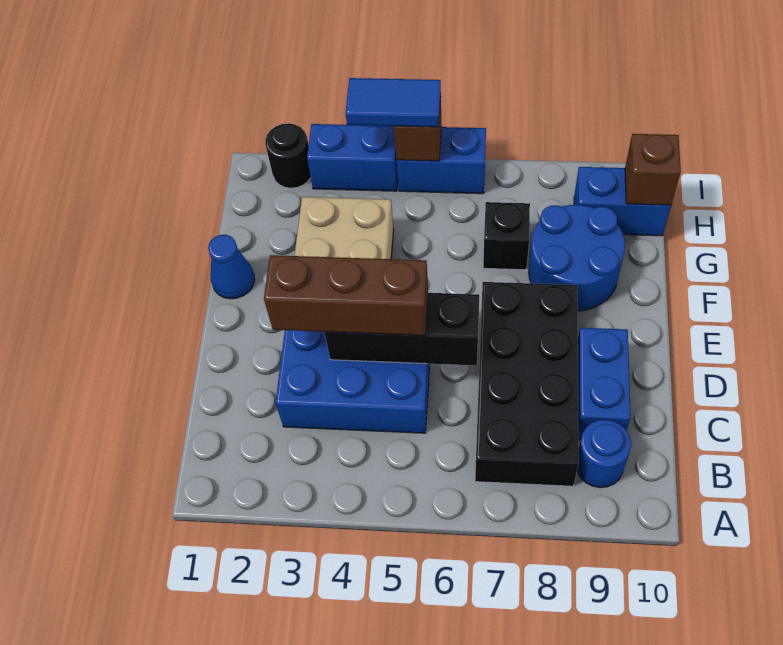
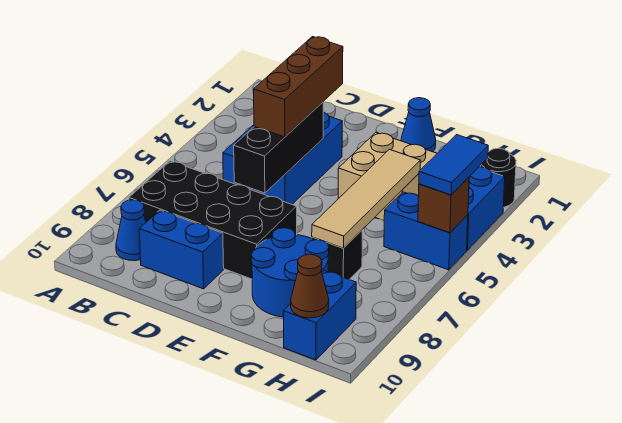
blue round brick B9 level 1 -> blue cone B9 level 1
none -> tan tile G4:G7 level 2
brown brick H10 level 2 -> brown cone H10 level 2
blue brick I5:I6 level 1 -> blue brick H5:I5 level 1

